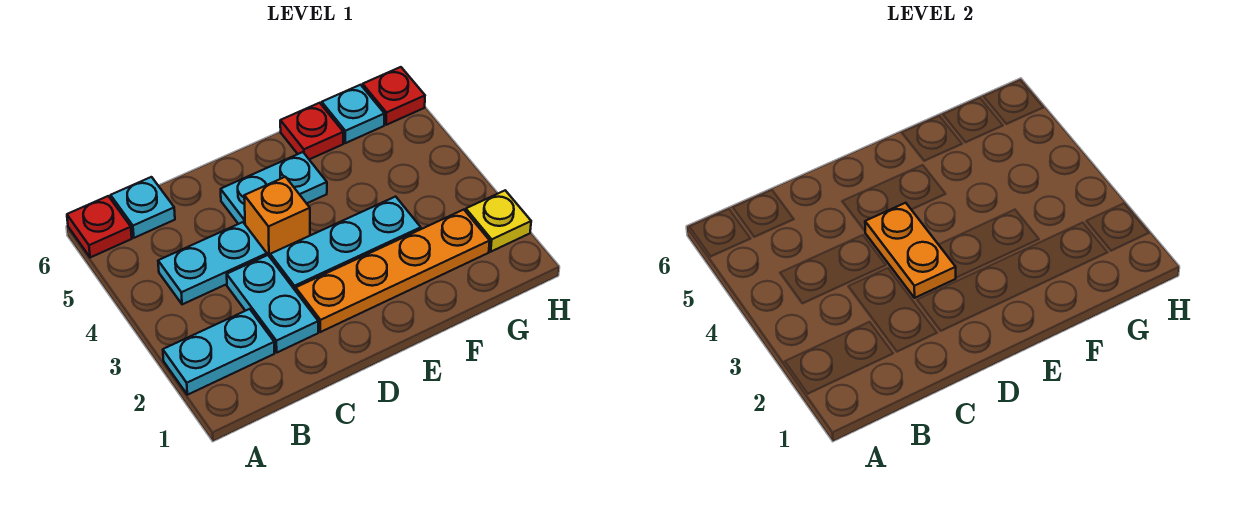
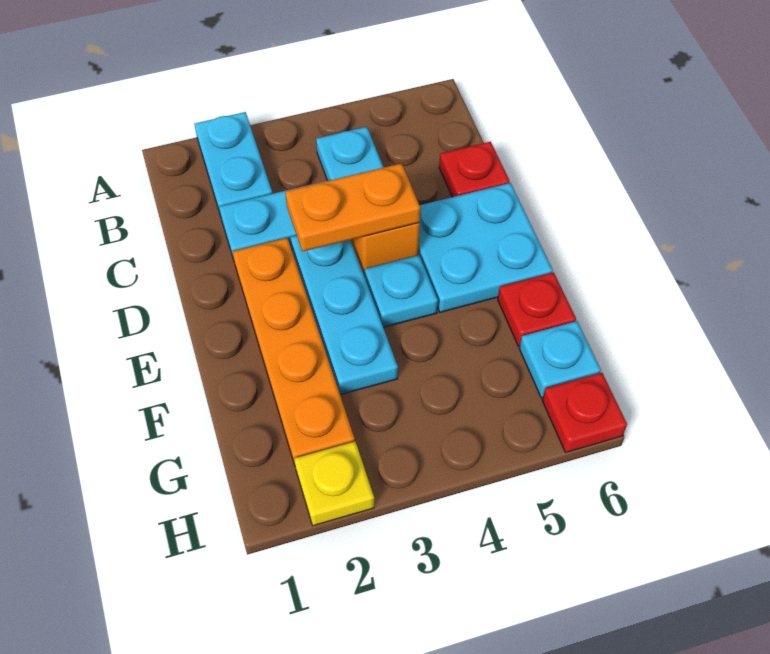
red plate A6 level 1 -> red plate C6 level 1
cyan plate B6 level 1 -> cyan plate E4 level 1
cyan plate D5:E5 level 1 -> cyan plate D5:E6 level 1

